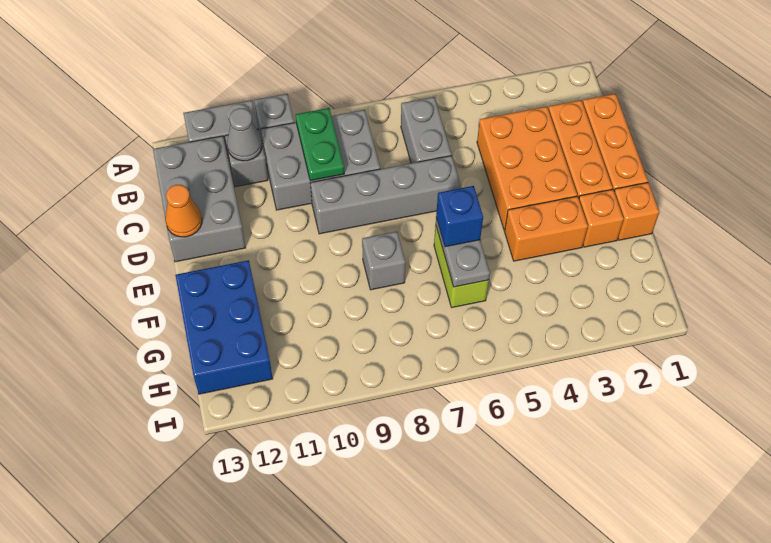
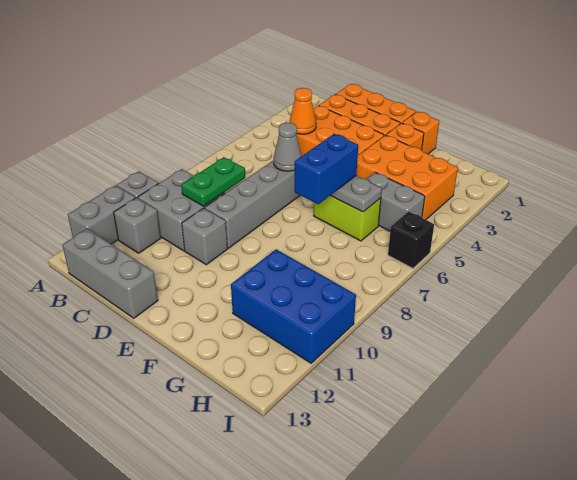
grey brick B6:C6 level 1 -> grey brick G5:H5 level 1
grey brick B8:C10 level 1 -> grey brick B9:C10 level 1
green plate B9:C9 level 2 -> green plate C8:C9 level 2
grey cone B11 level 2 -> grey cone D6 level 2
grey brick B12:D13 level 1 -> grey brick B13:D13 level 1
orange cone D13 level 2 -> orange cone C4 level 2
orange brick F3:F4 level 1 -> orange brick F3:H4 level 1
blue brick F6 level 3 -> blue brick F6:F7 level 3
grey brick F8 level 1 -> grey brick D10 level 1
blue brick F12:H13 level 1 -> blue brick G10:I11 level 1
none -> black brick I6 level 1

